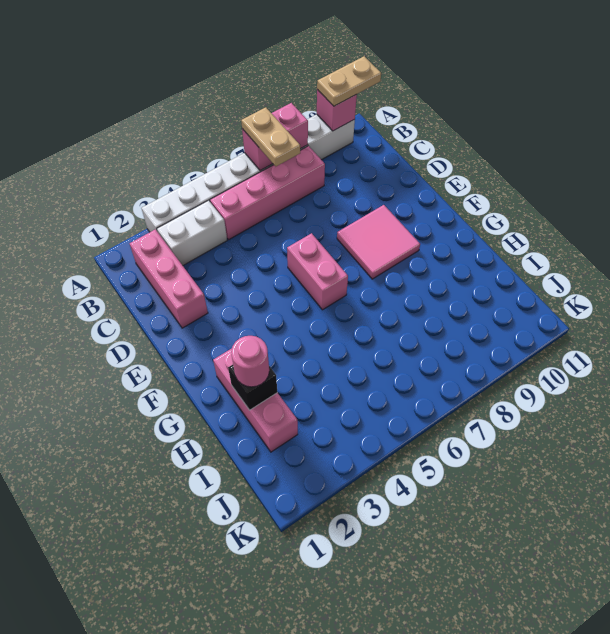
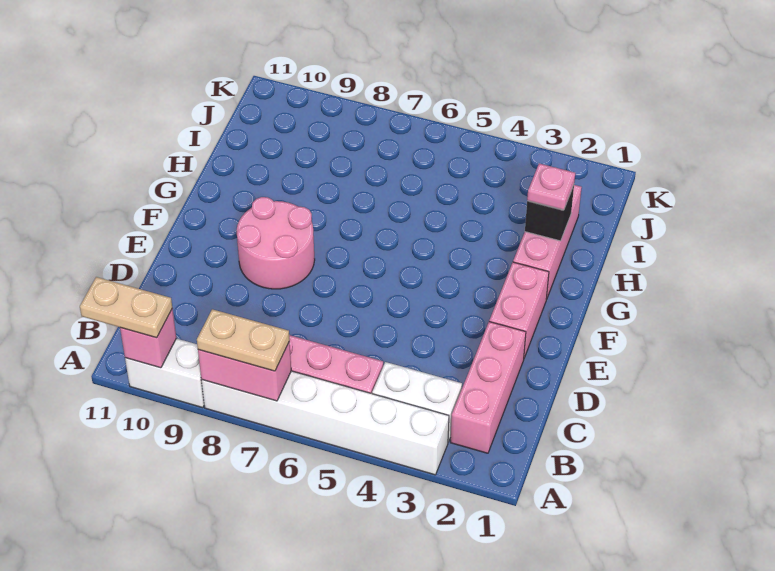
tan plate A7:B7 level 3 -> tan plate A7:A8 level 3
pink brick E6:F6 level 1 -> pink brick E2:F2 level 1
pink tile E8:F9 level 1 -> pink round brick E8:F9 level 1
pink round brick H2 level 3 -> pink plate H2 level 3

